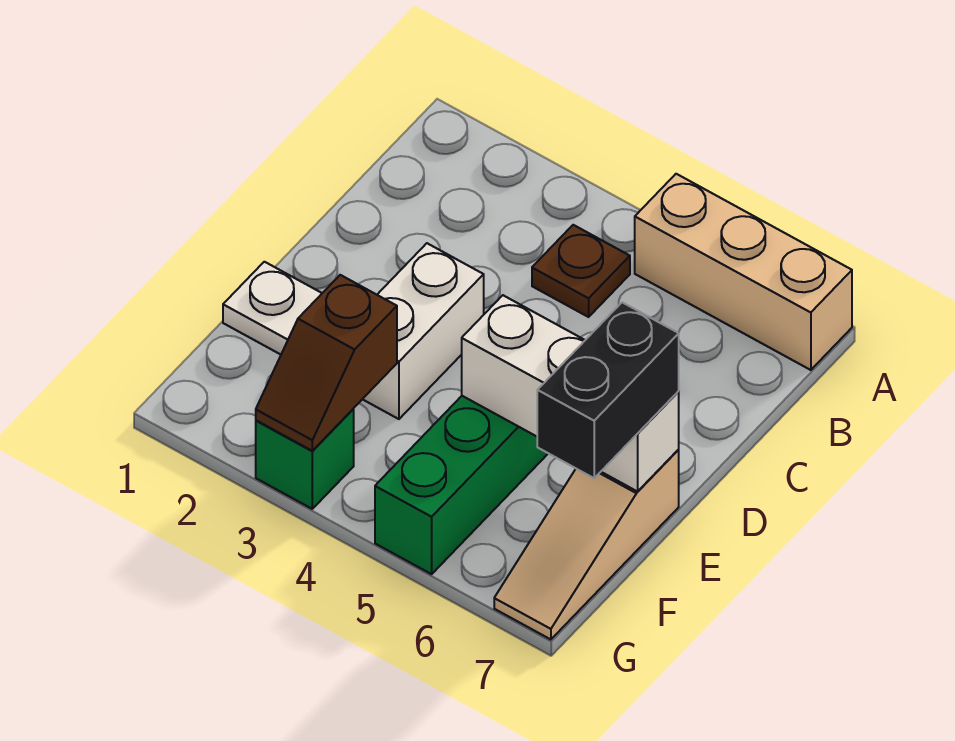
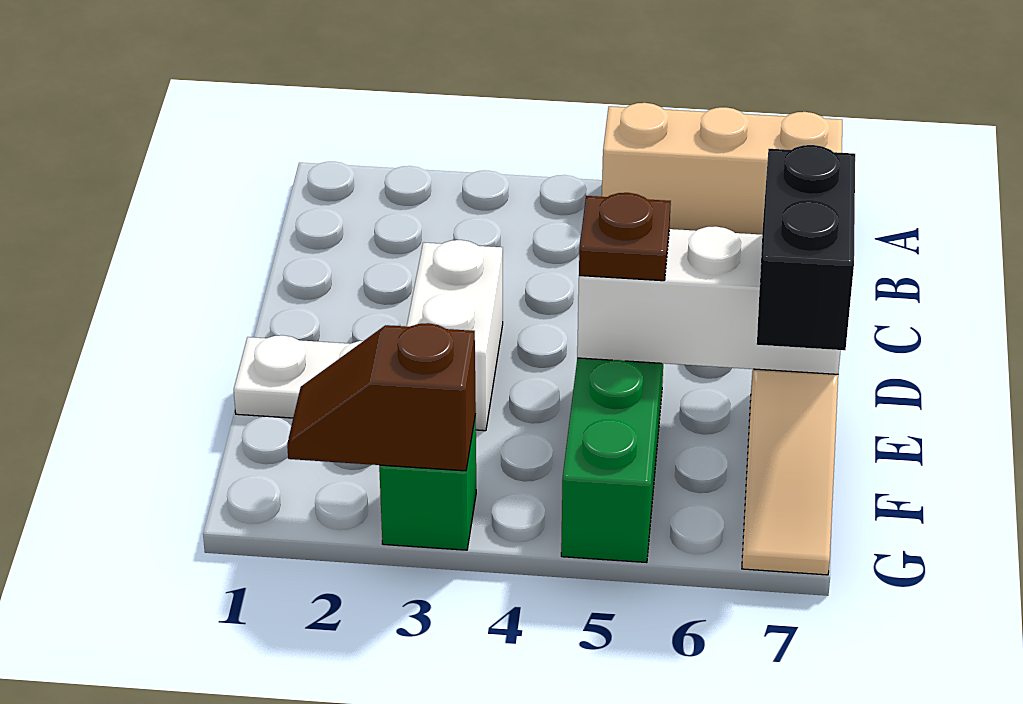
brown plate B4 level 1 -> brown plate E5 level 3
brown slope F3:G3 level 2 top F -> brown slope G2:G3 level 2 top 3

